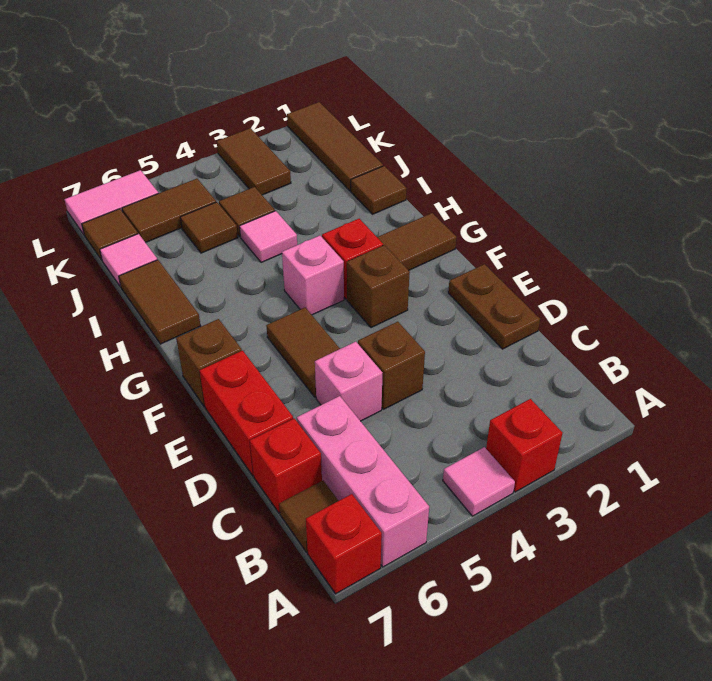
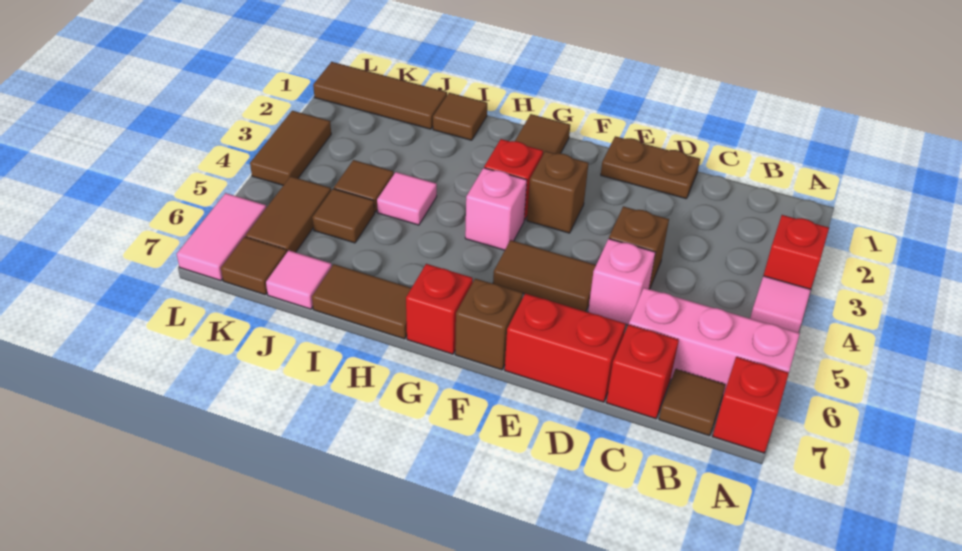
none -> red brick G7 level 1
brown tile K3:L3 level 1 -> brown tile L3:L4 level 1

